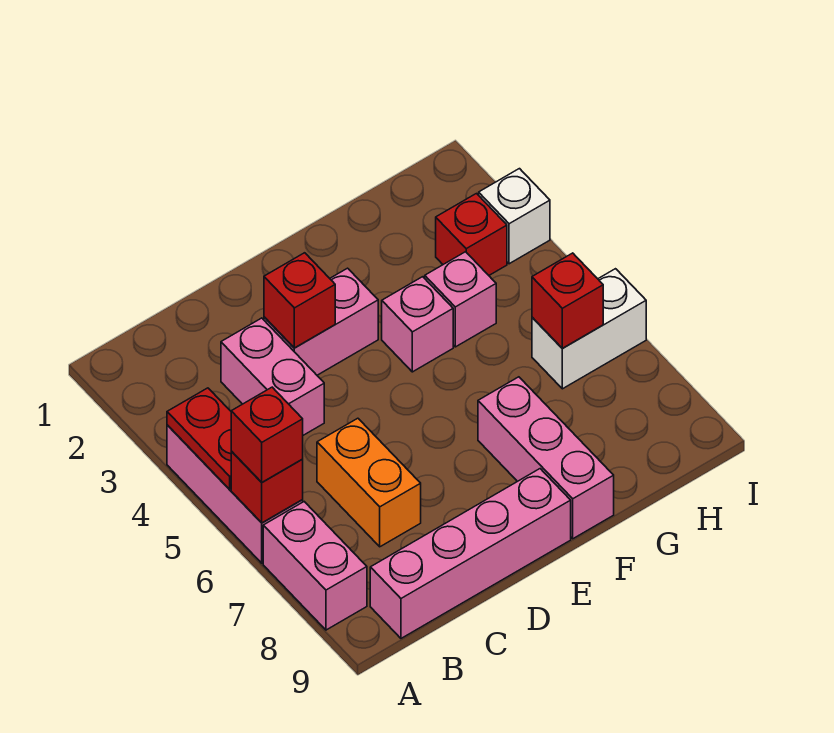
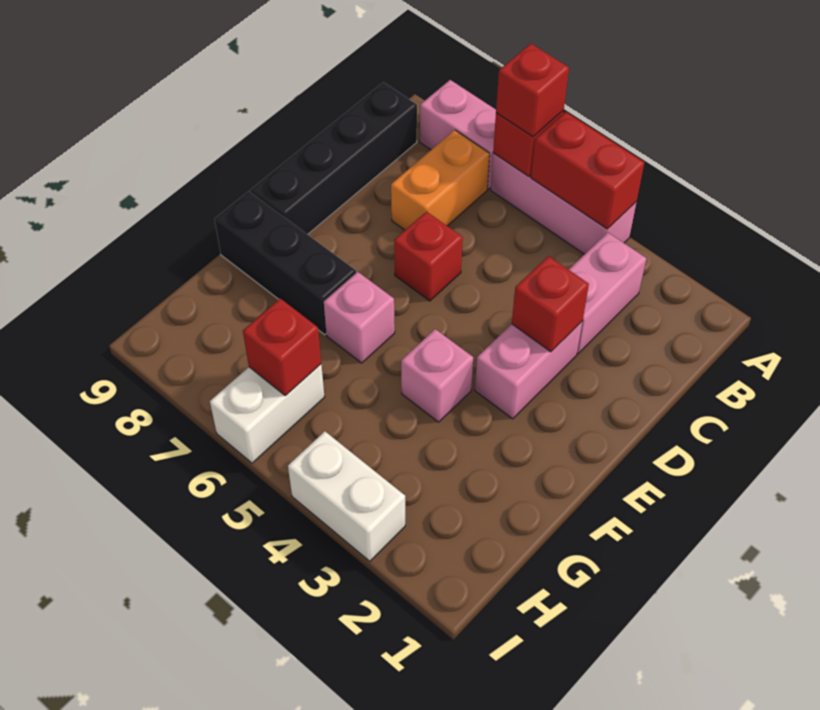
red plate A4:A5 level 2 -> red brick A4:A5 level 2
pink brick B9:E9 level 1 -> black brick B9:E9 level 1
pink brick C3:C4 level 1 -> pink brick B3:C3 level 1
orange brick C6:C7 level 1 -> orange brick B7:C7 level 1
pink brick F7:F9 level 1 -> black brick F7:F9 level 1
pink brick G4 level 1 -> pink brick F6 level 1
red brick H3 level 1 -> red brick D6 level 1
white brick I3 level 1 -> white brick I3:I4 level 1

